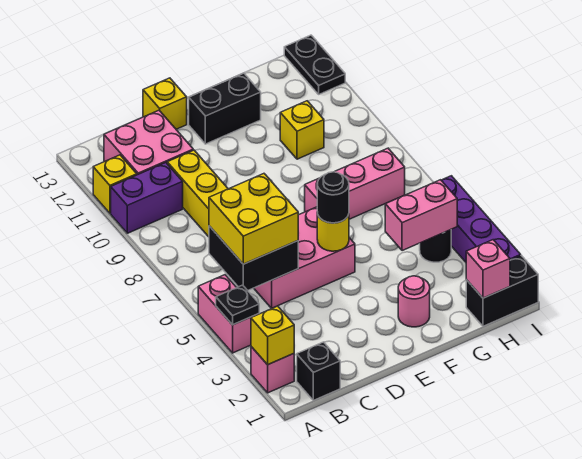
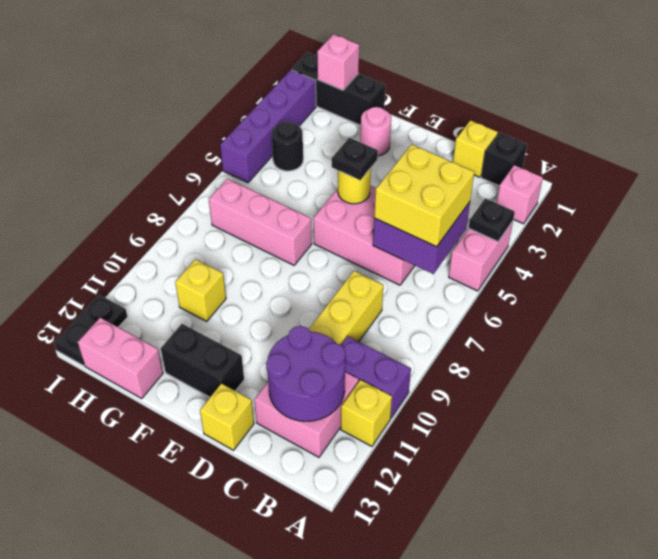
yellow brick A2 level 2 -> yellow brick C1 level 1
black brick B5:C6 level 2 -> purple brick B5:C6 level 2
none -> purple round brick B11:C12 level 2
black round brick E5 level 3 -> black plate E5 level 3
pink brick G4:H4 level 2 -> pink brick G13:H13 level 1
black brick H1:I1 level 1 -> black brick G1:I1 level 1

